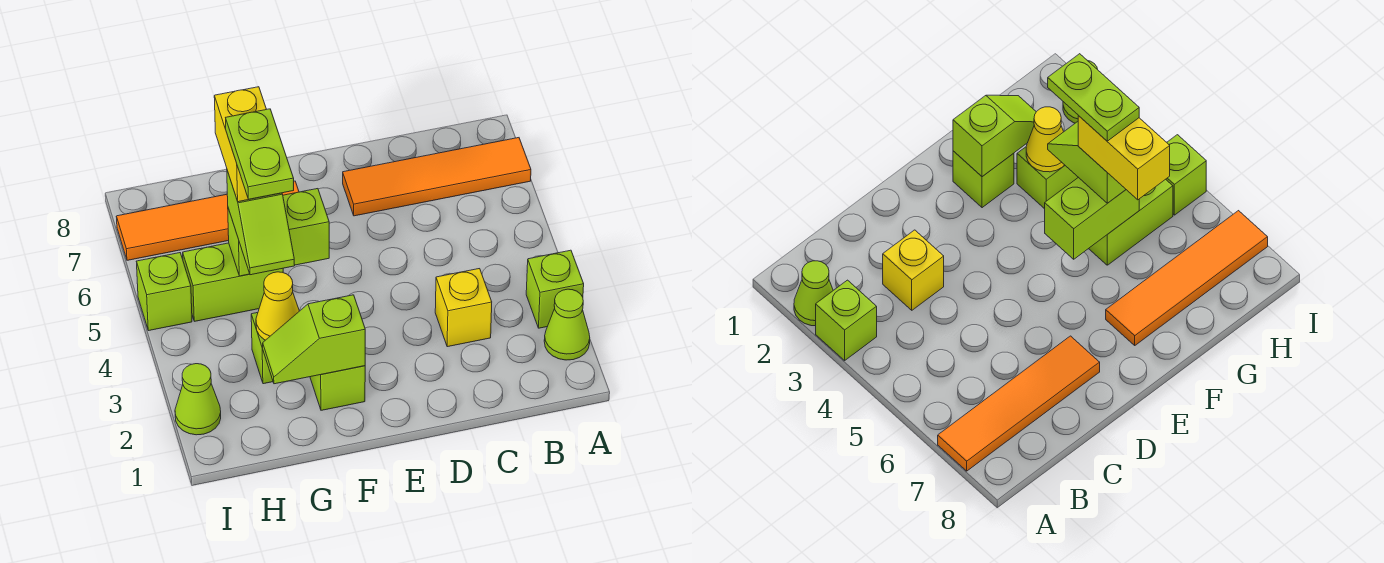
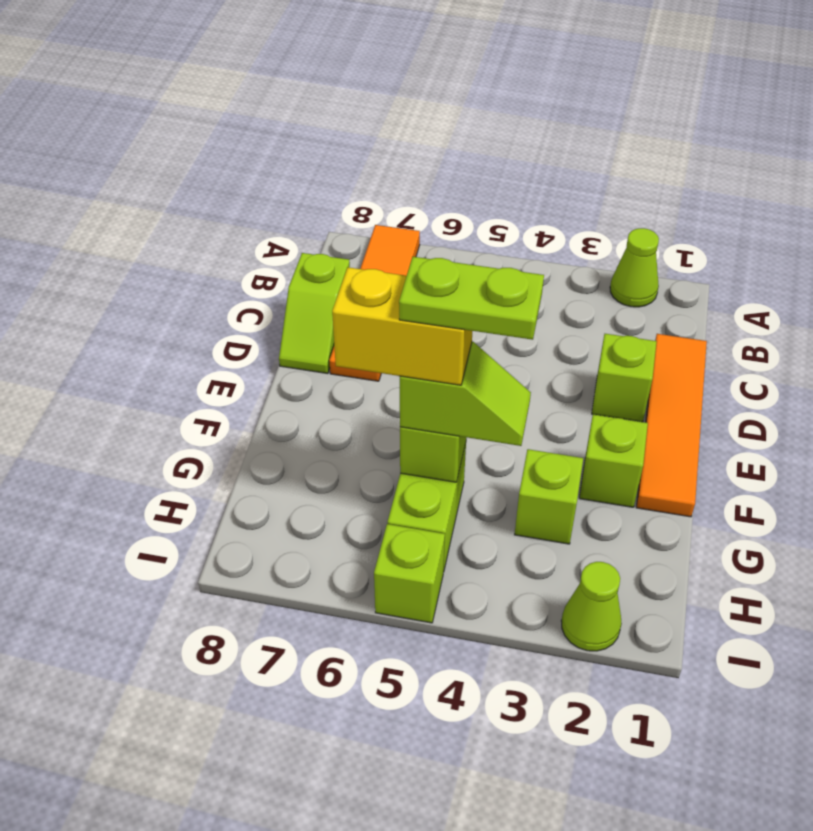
lime brick A3 level 1 -> lime brick D2 level 1
yellow brick C3 level 1 -> none
lime slope F2:G2 level 2 top F -> lime slope C8:D8 level 1 top C
orange tile F7:I7 level 1 -> orange tile C1:F1 level 1
yellow cone G3 level 2 -> none

